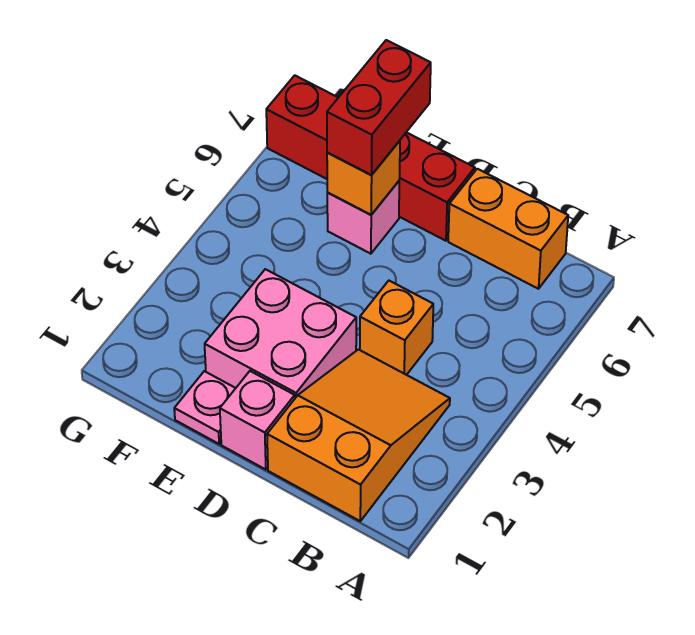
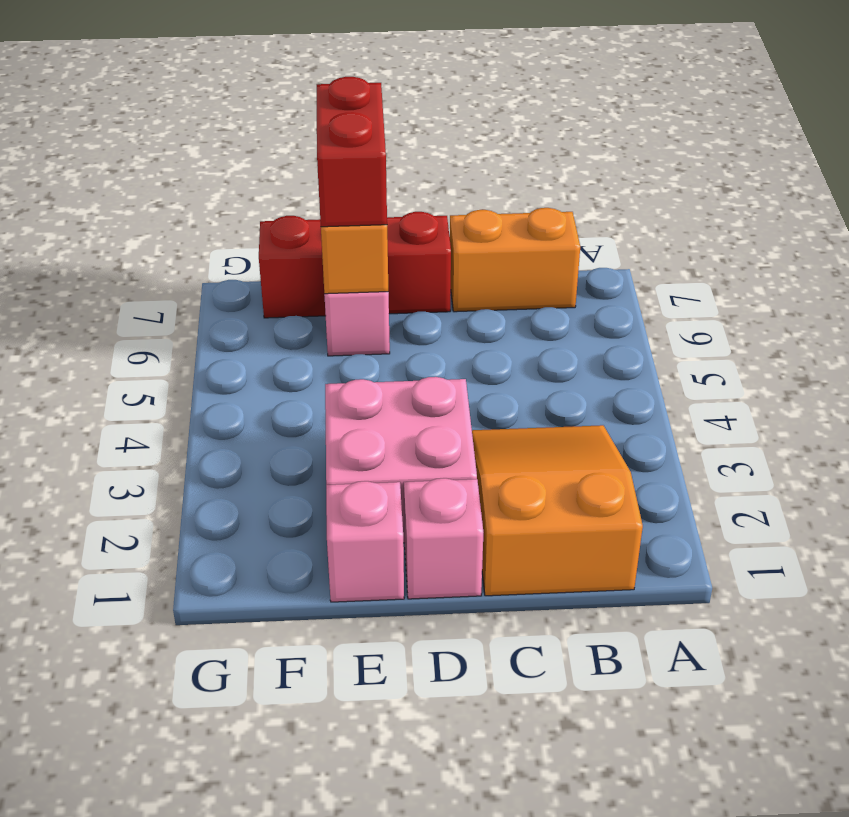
orange brick C4 level 1 -> none
red brick D7:G7 level 1 -> red brick D7:F7 level 1
pink plate E1 level 1 -> pink brick E1 level 1

